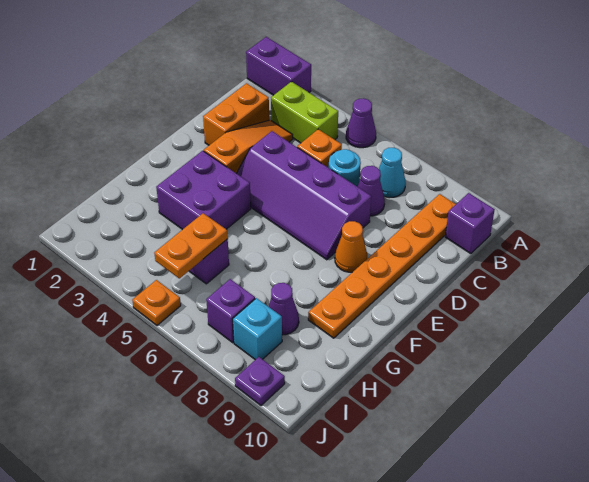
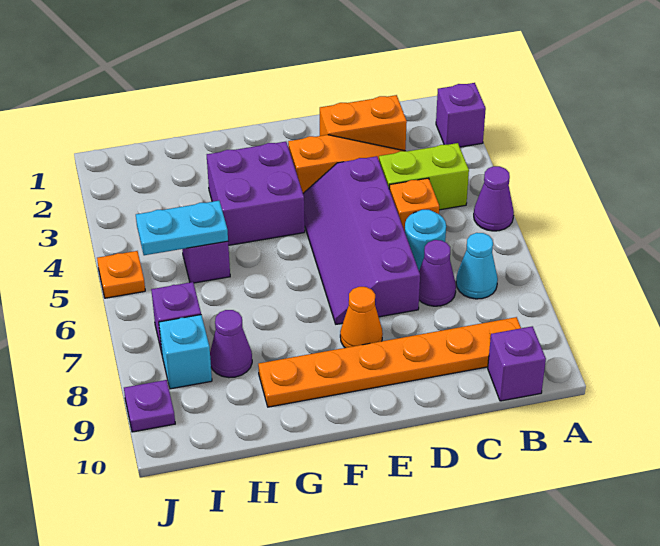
purple brick A1:A2 level 1 -> purple brick A2 level 1
lime brick B3:B4 level 1 -> lime brick B4:C4 level 1
orange plate H5:I5 level 2 -> cyan plate H5:I5 level 2

